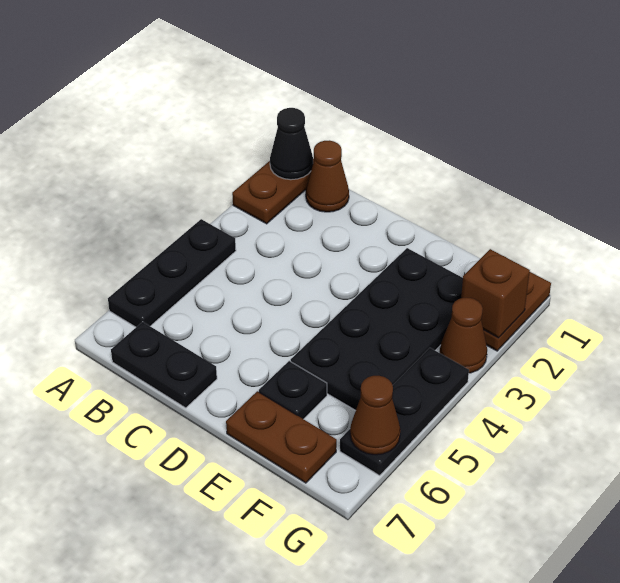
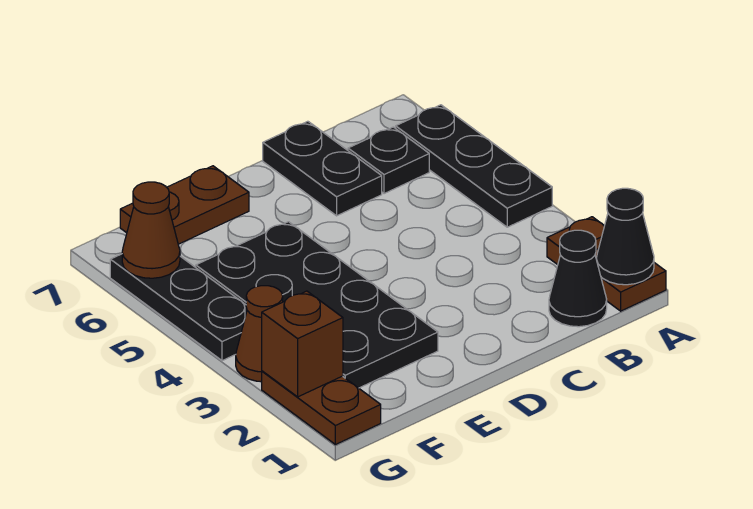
brown cone B1 level 1 -> black cone B1 level 1
black plate B7:C7 level 1 -> black plate C6:C7 level 1
black plate E6 level 1 -> black plate B6 level 1

